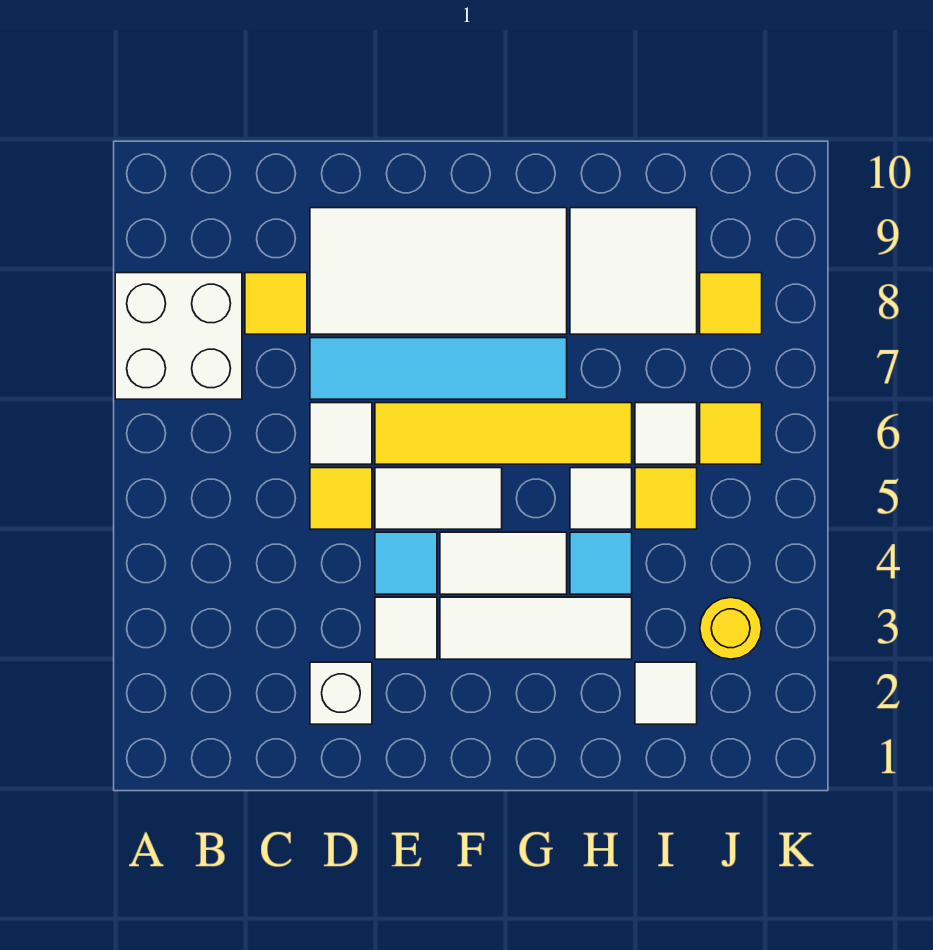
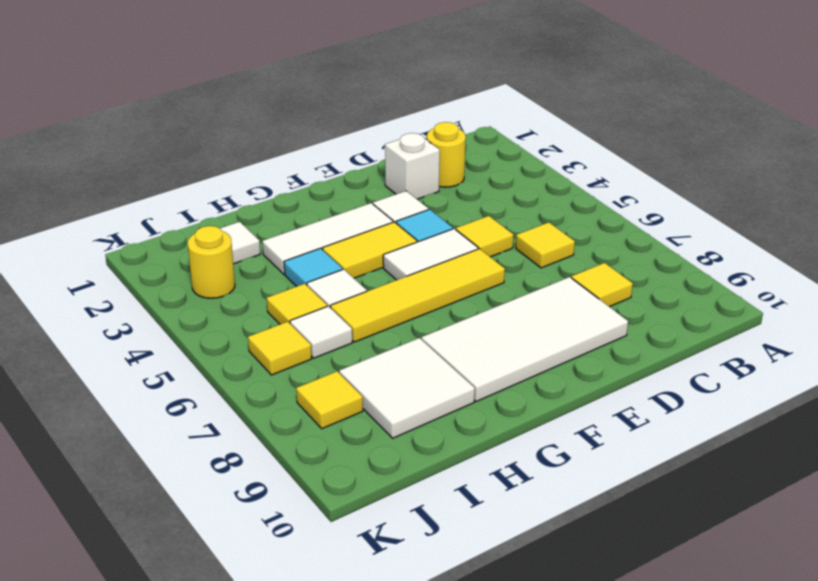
white brick A7:B8 level 1 -> none
none -> yellow round brick C2 level 1
none -> yellow tile C6 level 1
white tile D6 level 1 -> none
cyan tile D7:G7 level 1 -> none
white tile F4:G4 level 1 -> yellow tile F4:G4 level 1

